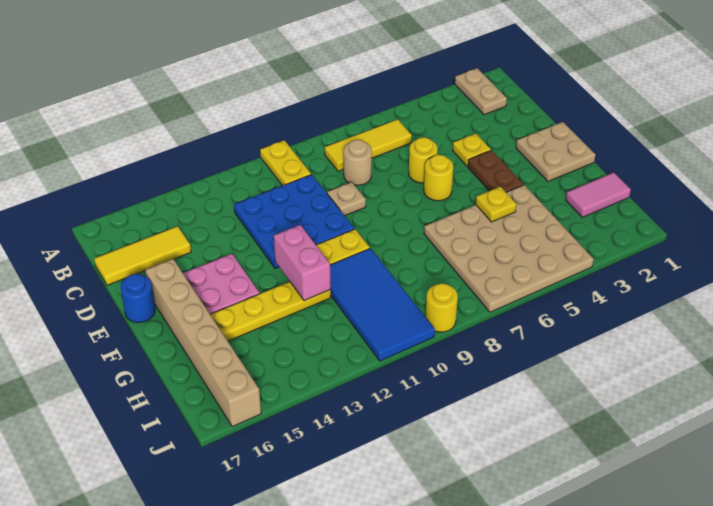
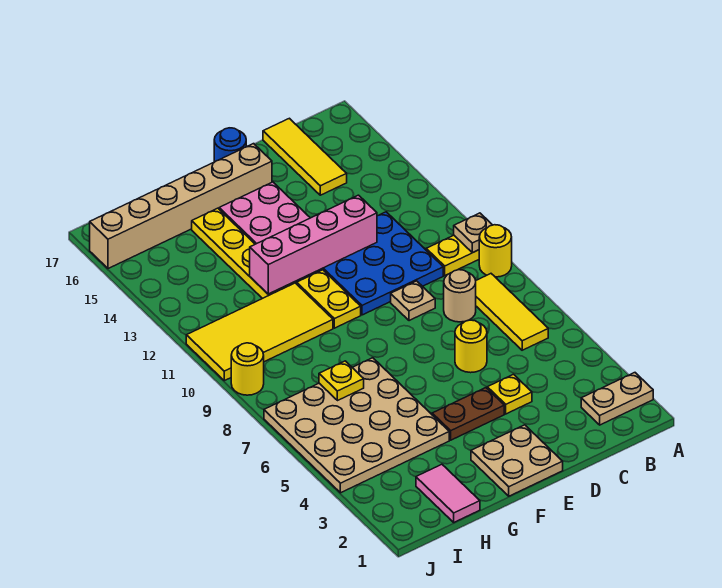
none -> tan plate A10 level 2
yellow round brick E6 level 1 -> yellow round brick A9 level 1
pink brick F12:G12 level 2 -> pink brick D12:G12 level 2
yellow plate G5 level 2 -> yellow plate H7 level 2
blue tile G10:J11 level 1 -> yellow tile G10:J11 level 1

